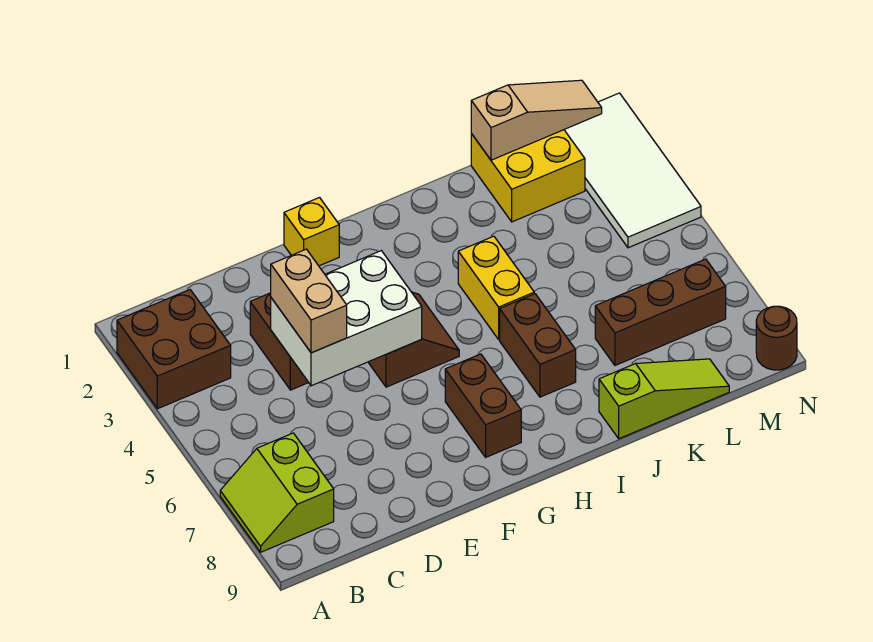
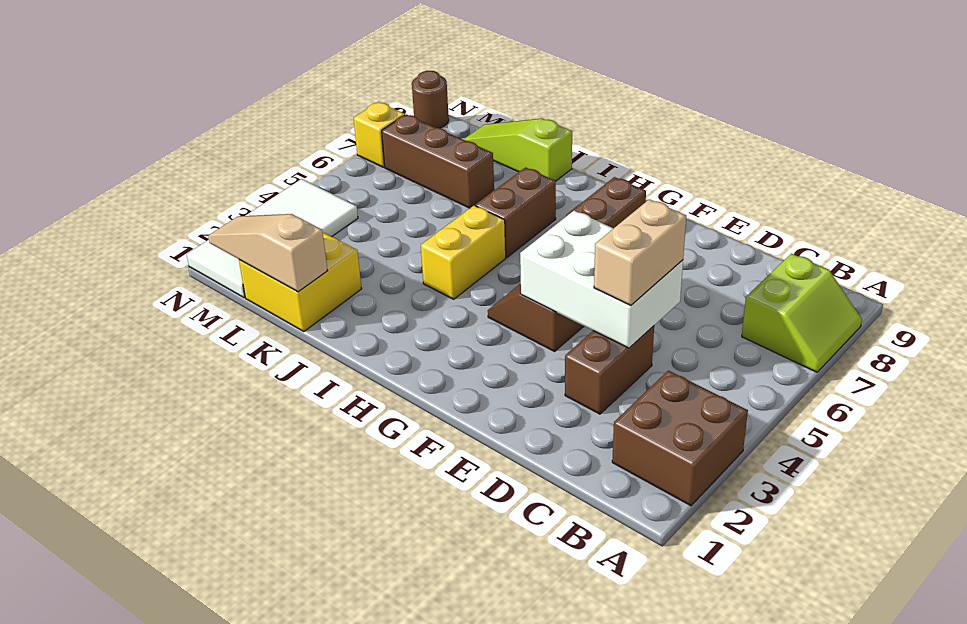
yellow brick F1 level 1 -> yellow brick N7 level 1

